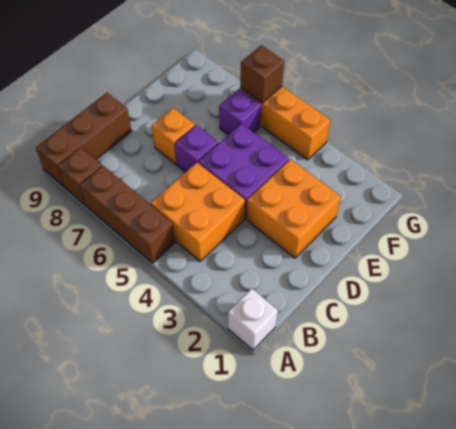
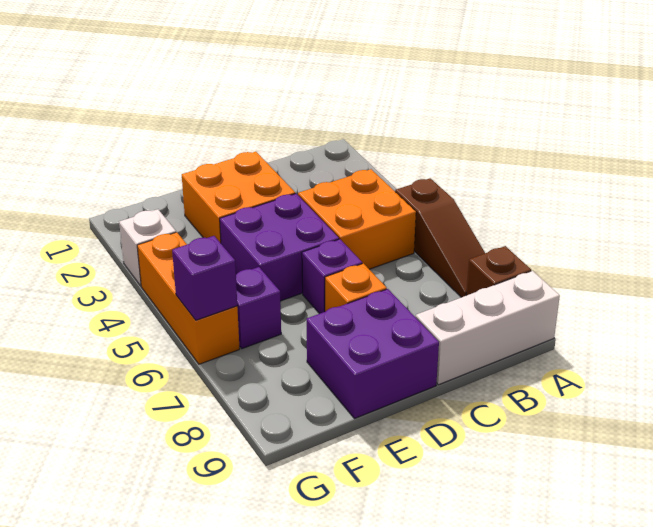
white brick A1 level 1 -> white brick G3 level 1
brown brick A5:A7 level 1 -> brown slope A5:A7 level 1 top 5
brown brick A9:C9 level 1 -> white brick A9:C9 level 1
none -> purple brick D8:E9 level 1
brown brick G6 level 2 -> purple brick G6 level 2

